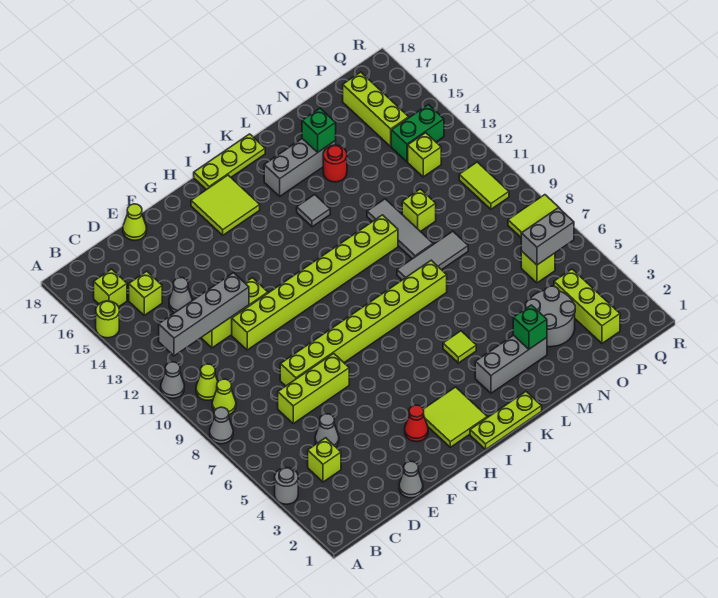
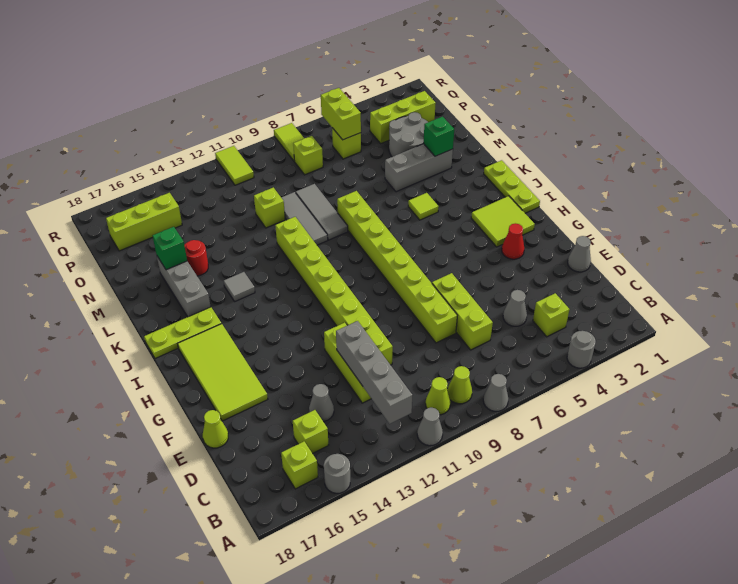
lime round brick A15 level 1 -> grey round brick A15 level 1
lime tile H16:I17 level 1 -> lime tile F16:I17 level 1
lime plate I18:K18 level 1 -> lime plate J16:J18 level 1
grey brick K3:M3 level 1 -> grey brick M3:M5 level 1
grey tile M10:M12 level 1 -> grey tile L10:N10 level 1
grey brick P6:Q6 level 2 -> lime brick P6:Q6 level 2
lime brick P13 level 1 -> lime brick P8 level 1
green brick P14:Q14 level 1 -> none
lime tile Q10:Q11 level 1 -> lime tile Q11:R11 level 1

